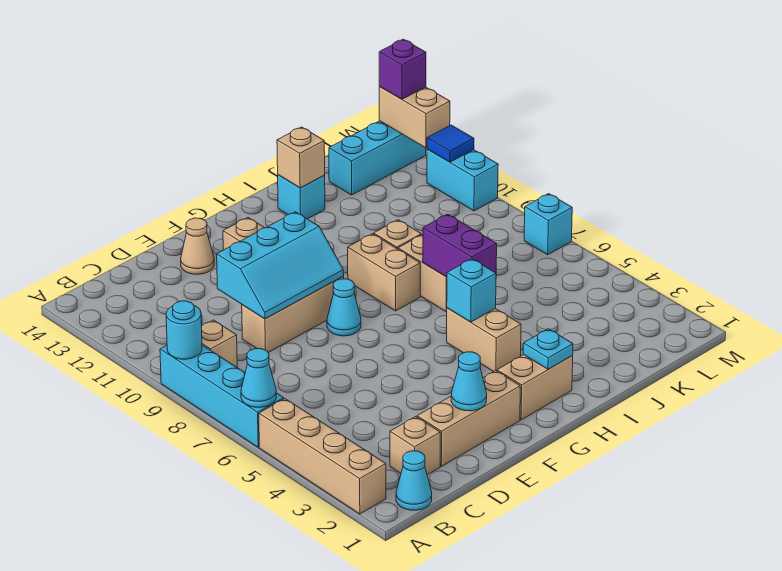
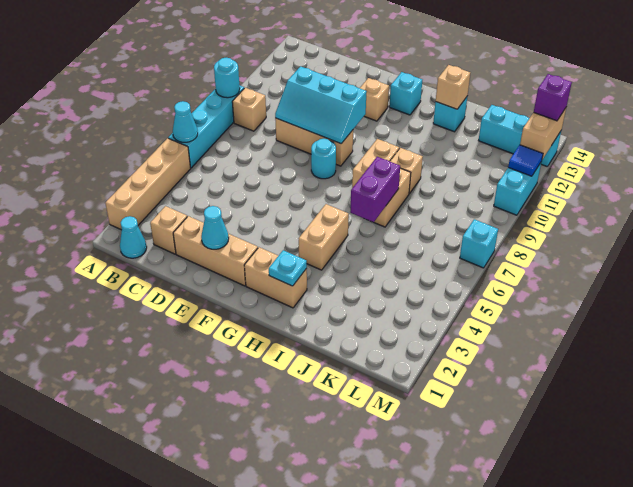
tan cone E13 level 1 -> none
cyan cone F8 level 1 -> cyan round brick F8 level 1
cyan brick H5 level 2 -> cyan brick G13 level 1

